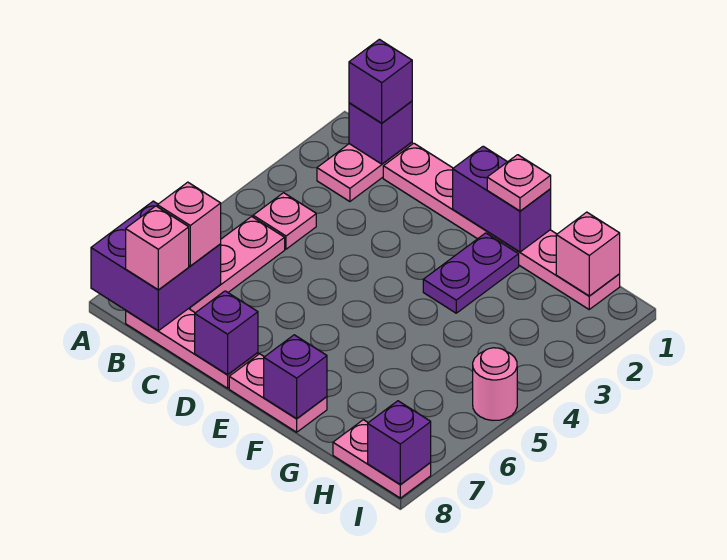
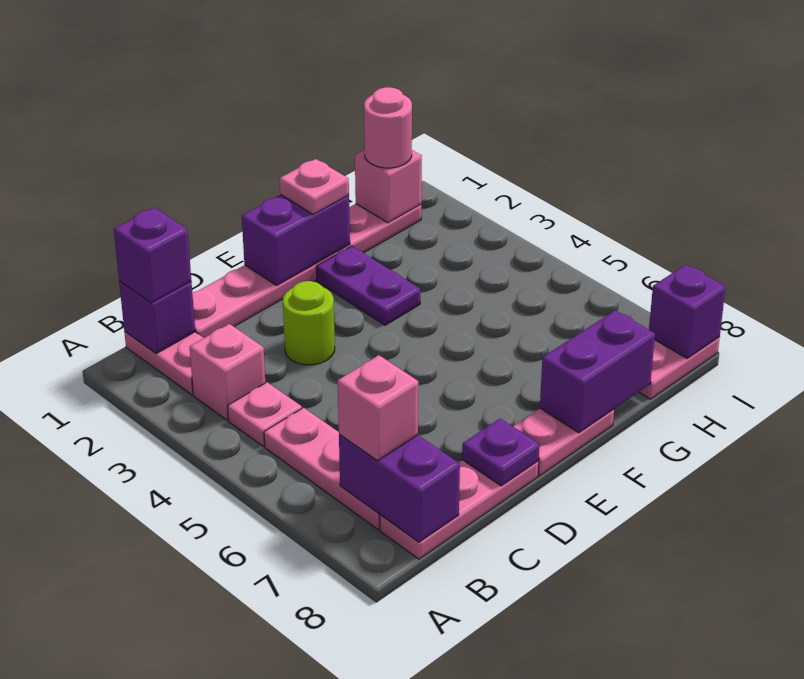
purple brick A7:B8 level 2 -> purple brick B7:B8 level 2
pink brick B8 level 3 -> pink brick B3 level 1
none -> lime round brick D3 level 1
purple brick D8 level 2 -> purple plate D8 level 2
purple brick F8 level 2 -> purple brick F8:G8 level 2
pink round brick I5 level 1 -> pink round brick H1 level 3

